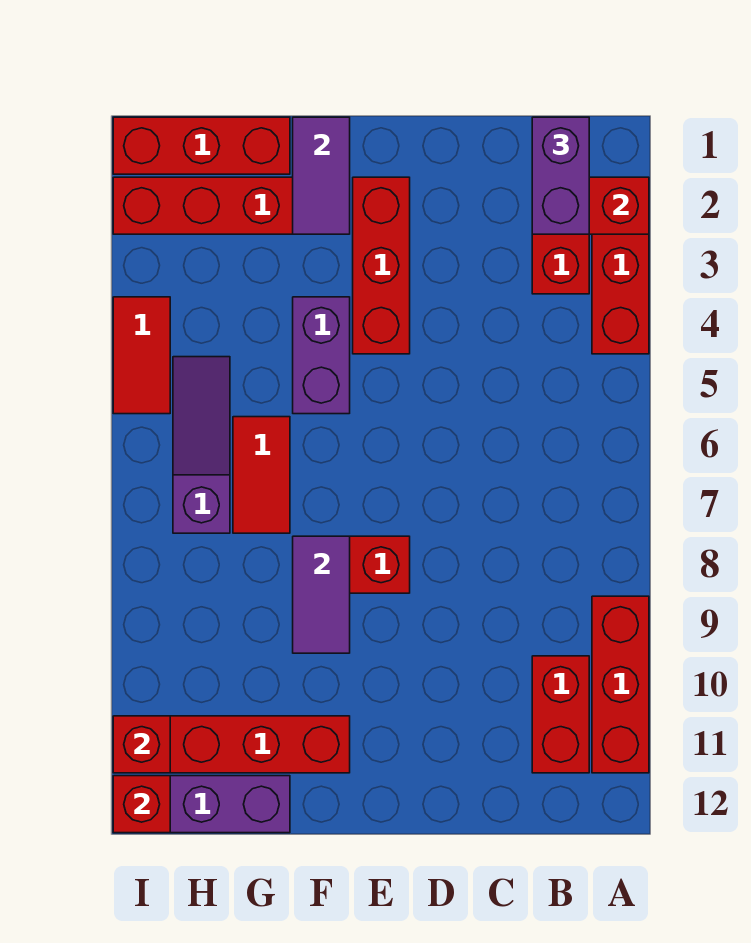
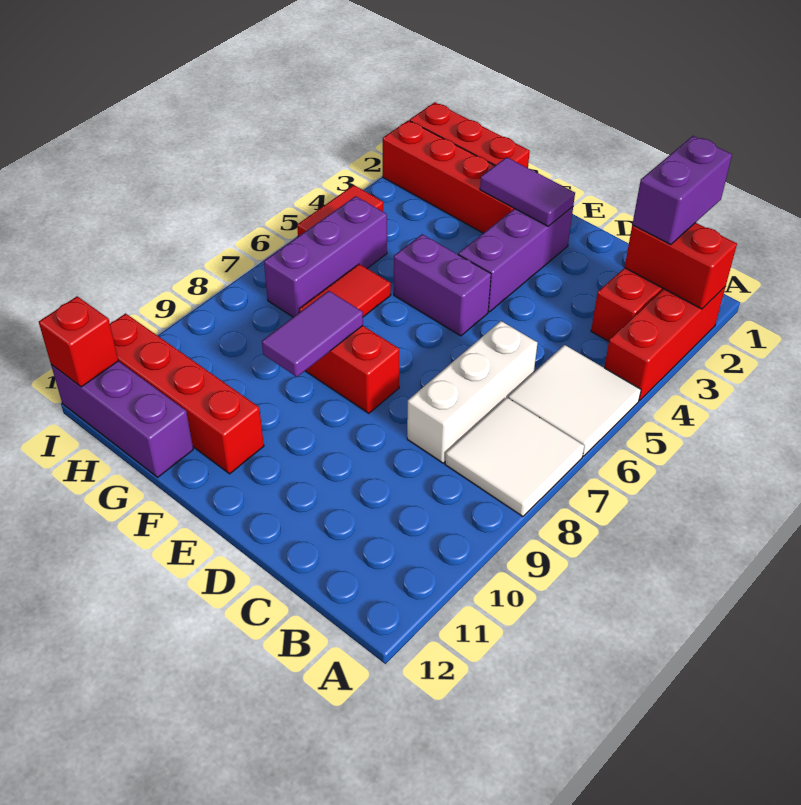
none -> white tile A5:B6 level 1
none -> white tile A7:B8 level 1
red brick A9:A11 level 1 -> none
red brick B10:B11 level 1 -> none
none -> white brick C6:C8 level 1
red brick E2:E4 level 1 -> purple brick E2:E4 level 1
purple tile F1:F2 level 2 -> purple tile E2:F2 level 2
purple brick F4:F5 level 1 -> purple brick E5:F5 level 1
purple slope H5:H7 level 1 top 7 -> purple brick H5:H7 level 1
red brick I11 level 2 -> none

